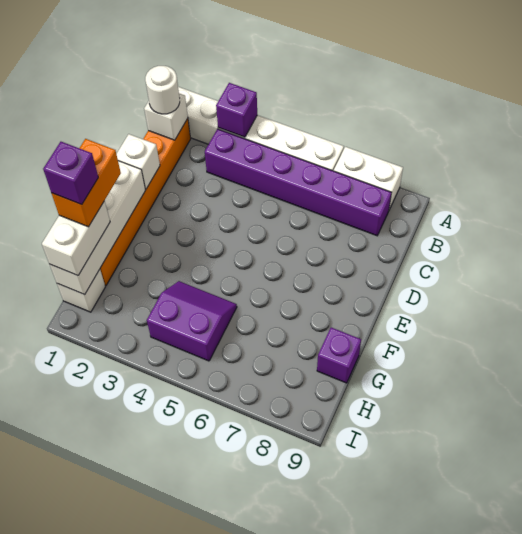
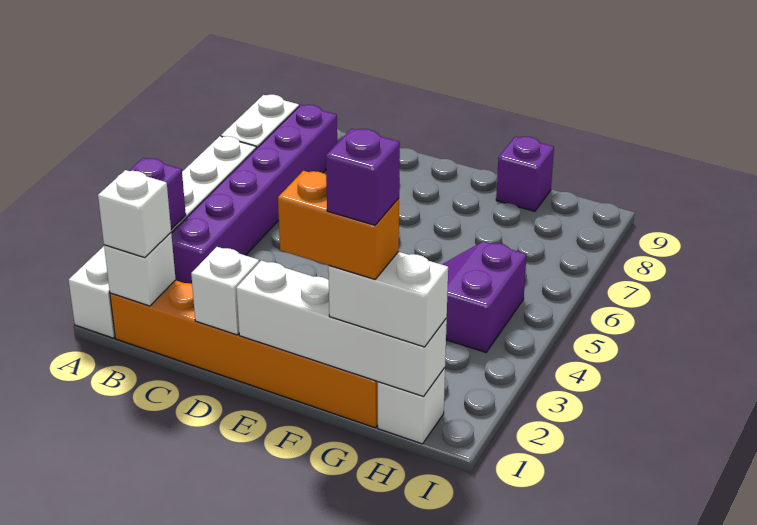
white round brick B1 level 3 -> white brick B1 level 3

